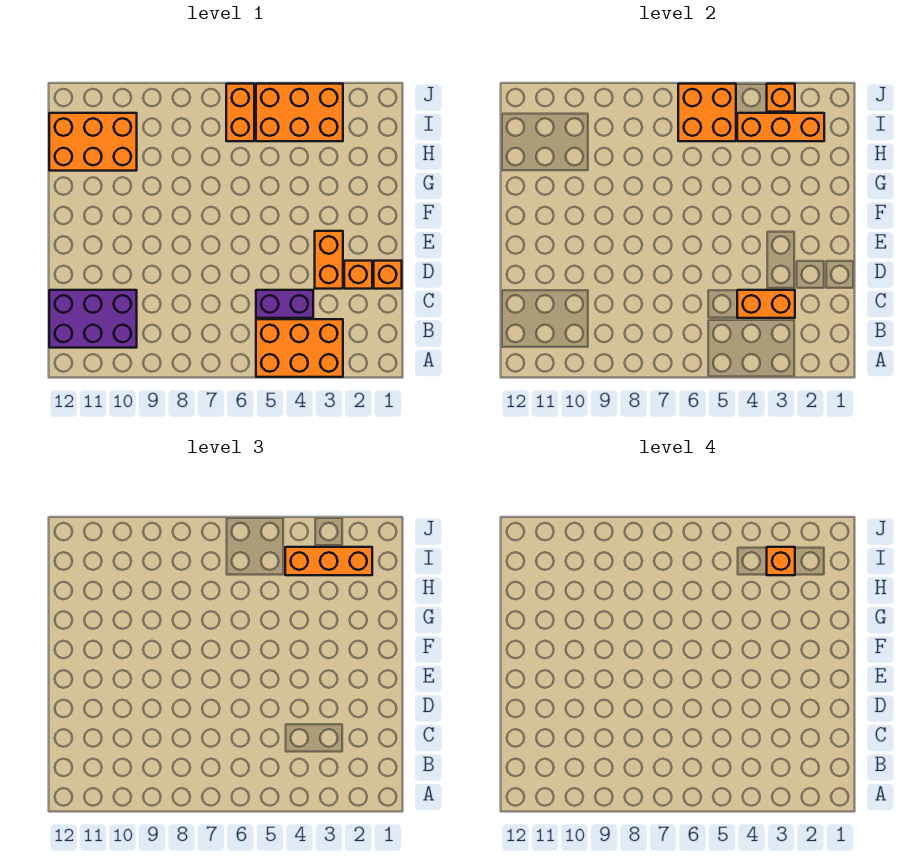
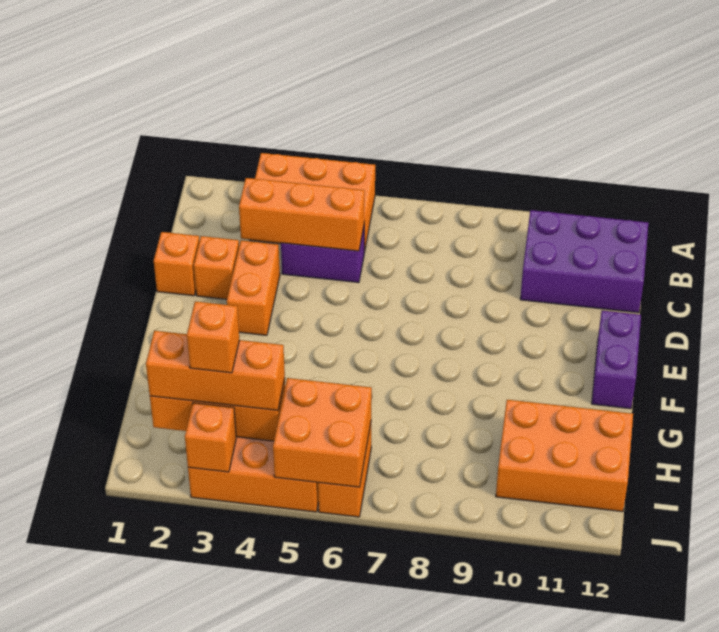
orange brick C3:C4 level 2 -> orange brick C3:C5 level 2
none -> purple brick E12:F12 level 1

